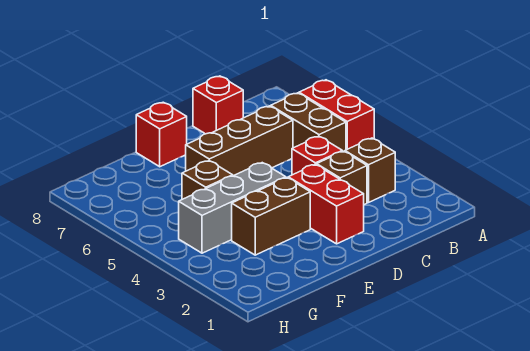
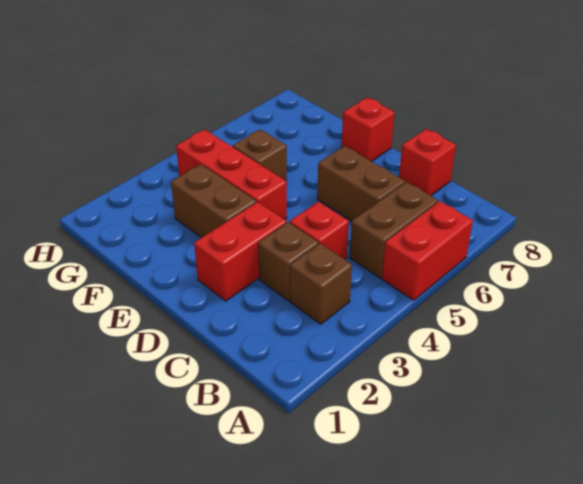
brown brick C6:E6 level 1 -> brown brick C6:D6 level 1
grey brick E4:G4 level 1 -> red brick E4:G4 level 1

